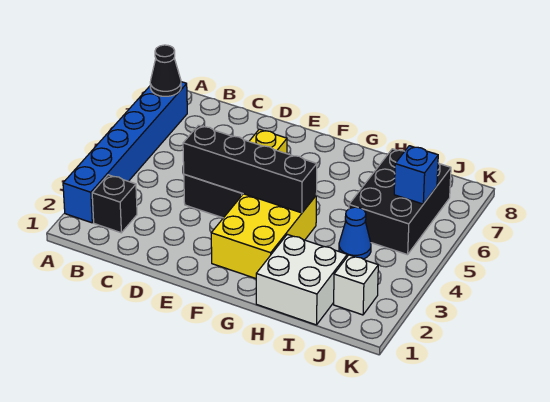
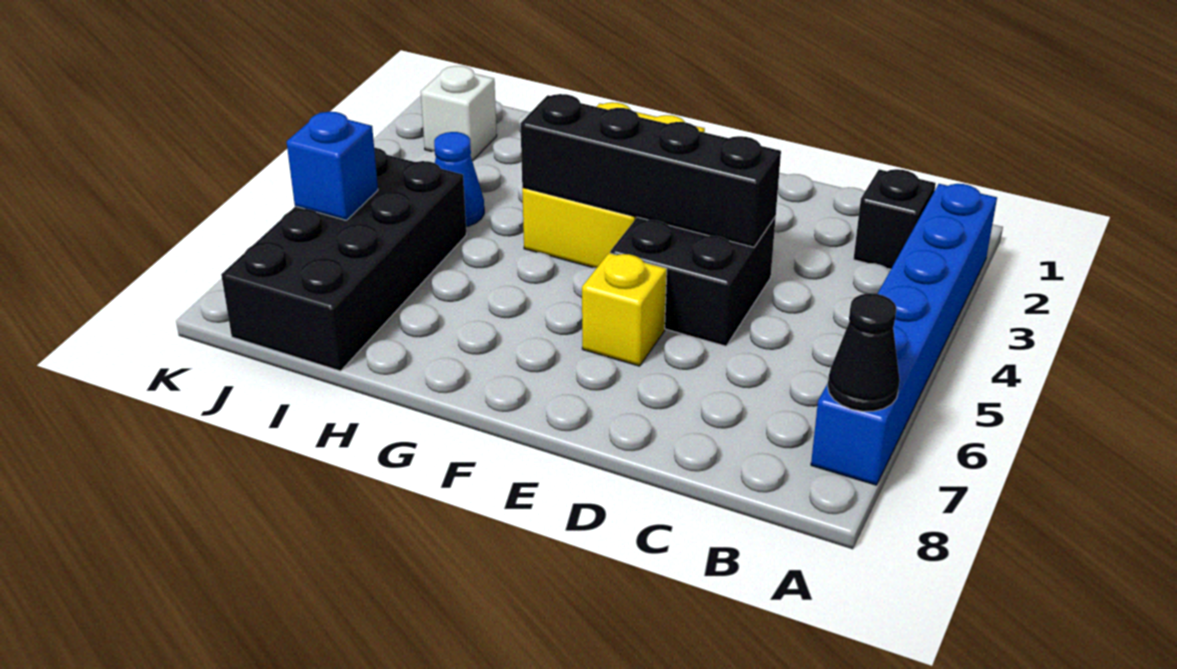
white brick H1:I2 level 1 -> none
black brick I5:J7 level 1 -> black brick I5:J8 level 1

